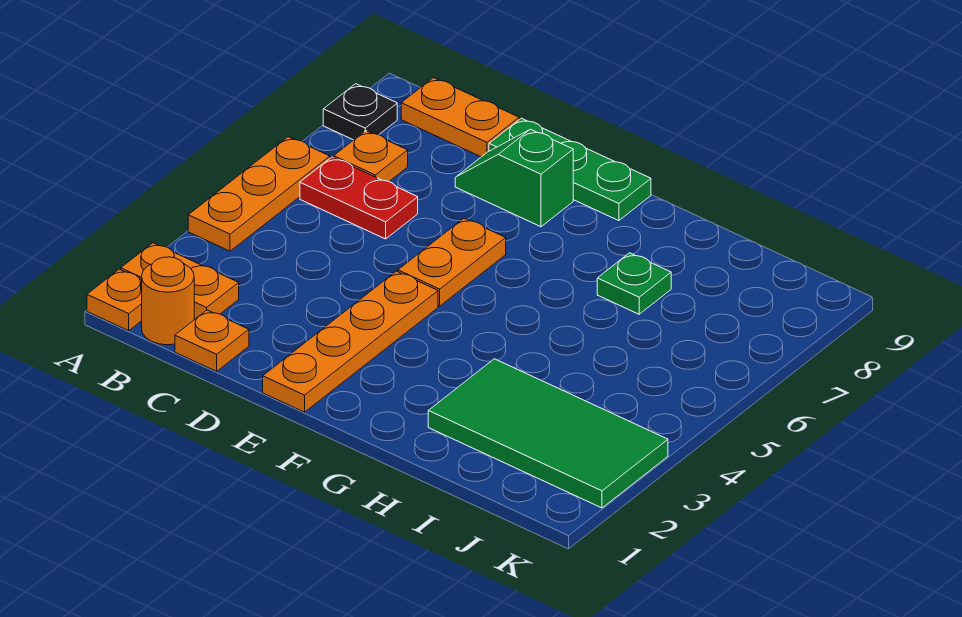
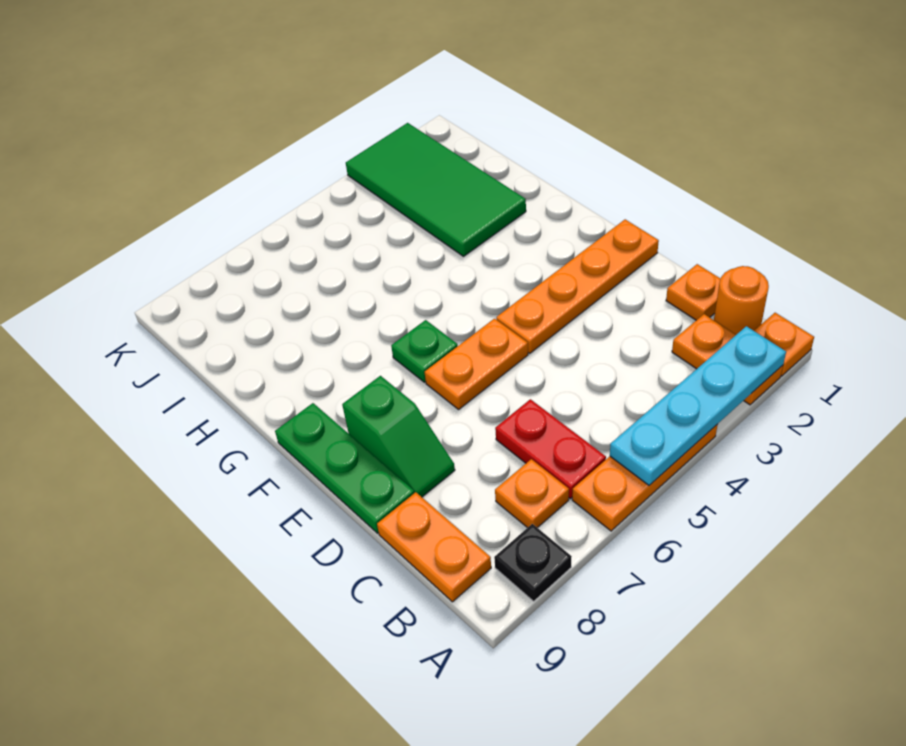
none -> cyan plate A2:A5 level 2
green plate H7 level 1 -> green plate F6 level 1

